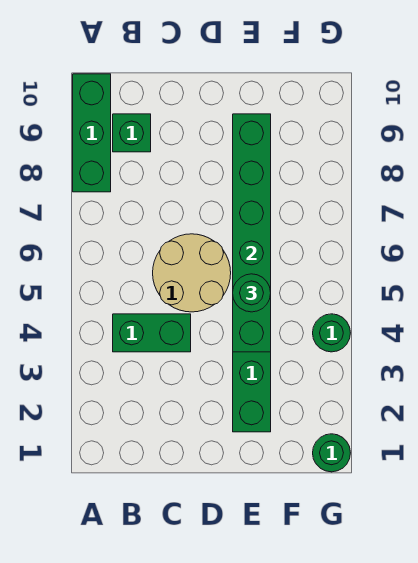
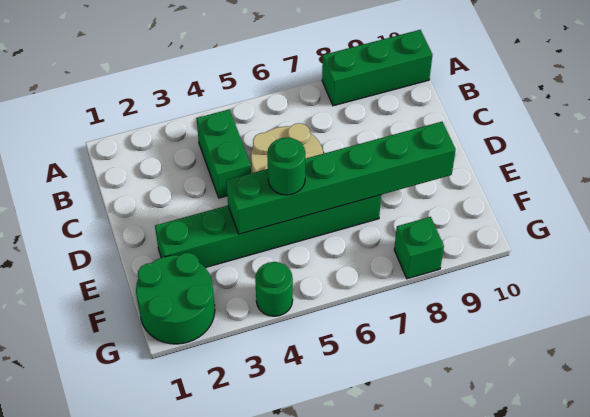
green brick B9 level 1 -> green brick G8 level 1
green round brick G1 level 1 -> green round brick F1:G2 level 1

